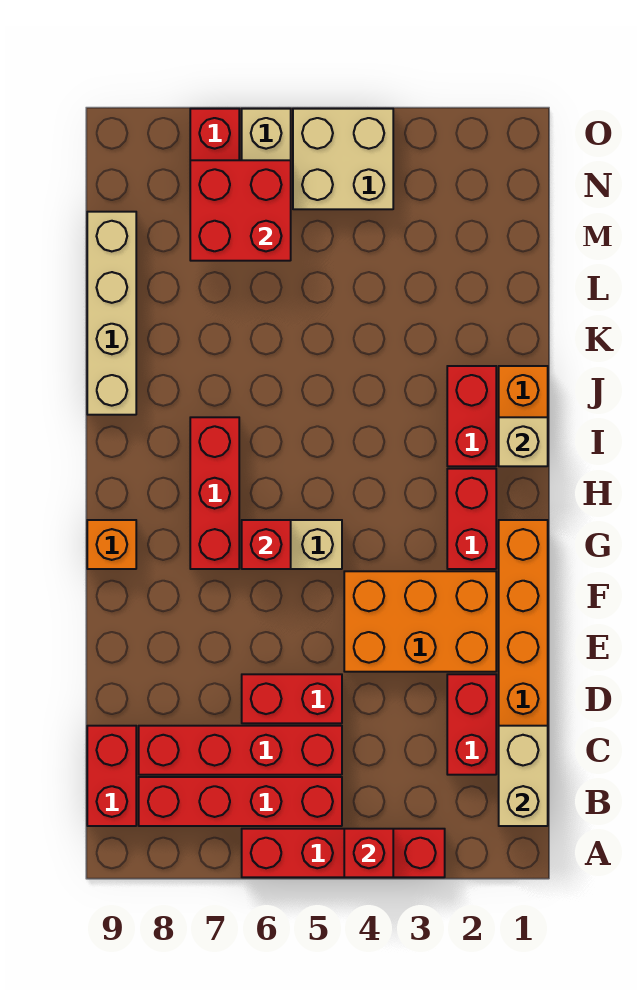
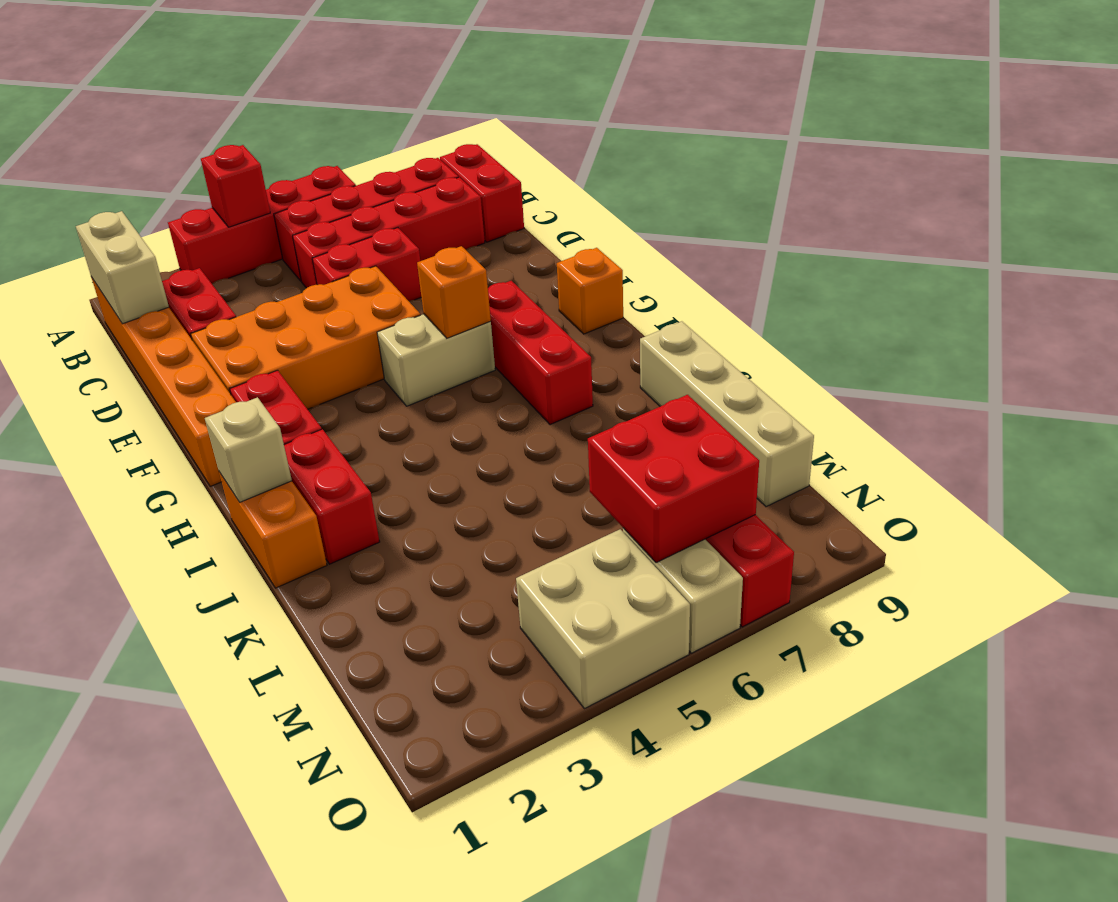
orange brick E2:F4 level 1 -> orange brick E2:F5 level 1
red brick G6 level 2 -> orange brick G6 level 2

